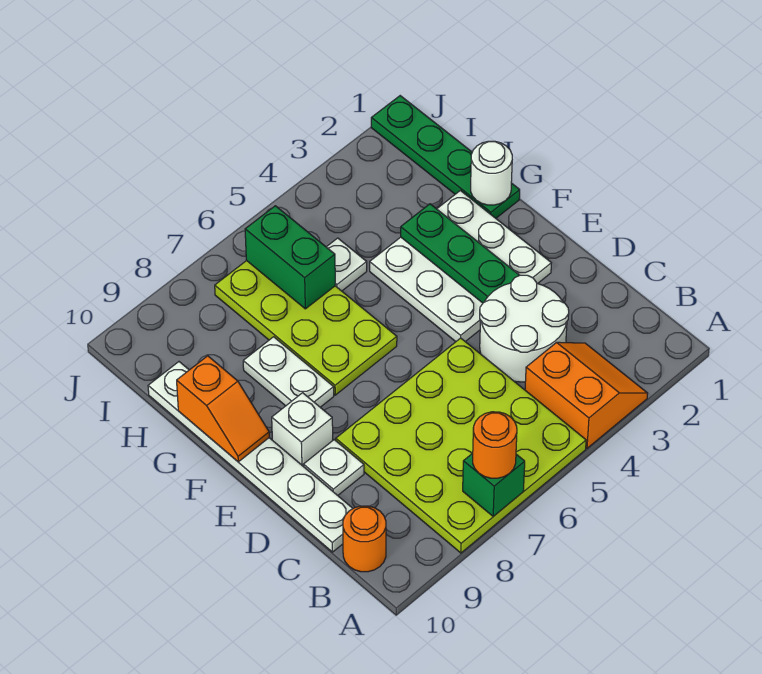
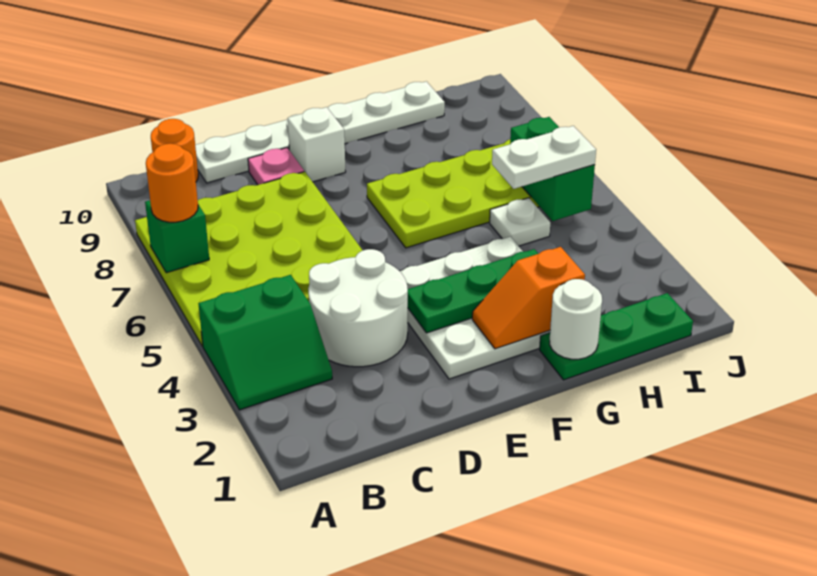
orange slope A3:B4 level 1 top 4 -> green slope A3:B4 level 1 top 4
white plate D9 level 1 -> pink plate D9 level 1
white plate F8:G8 level 1 -> white plate H5:I5 level 3
orange slope F10:G10 level 2 top G -> orange slope F2:G2 level 2 top G
green plate G1:J1 level 1 -> green plate G1:I1 level 1
green brick H6:I6 level 2 -> green brick I5:I6 level 2

